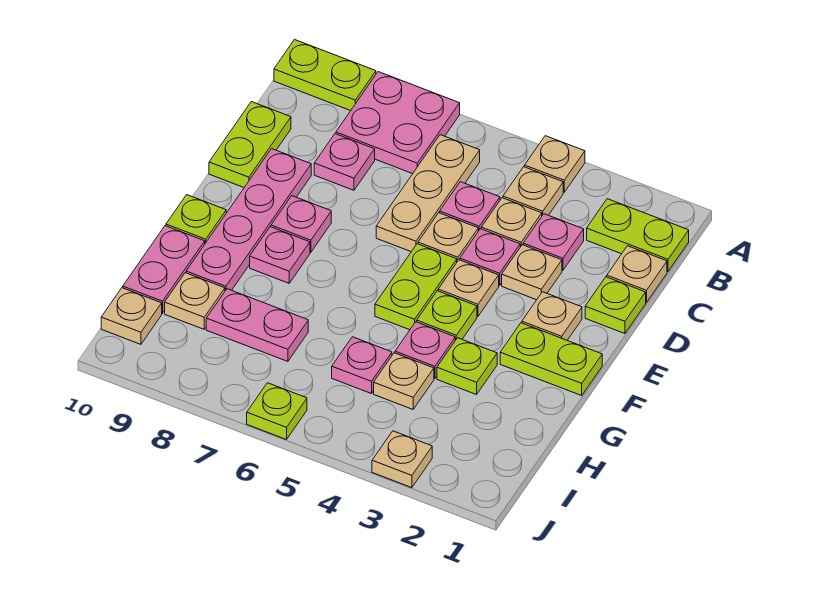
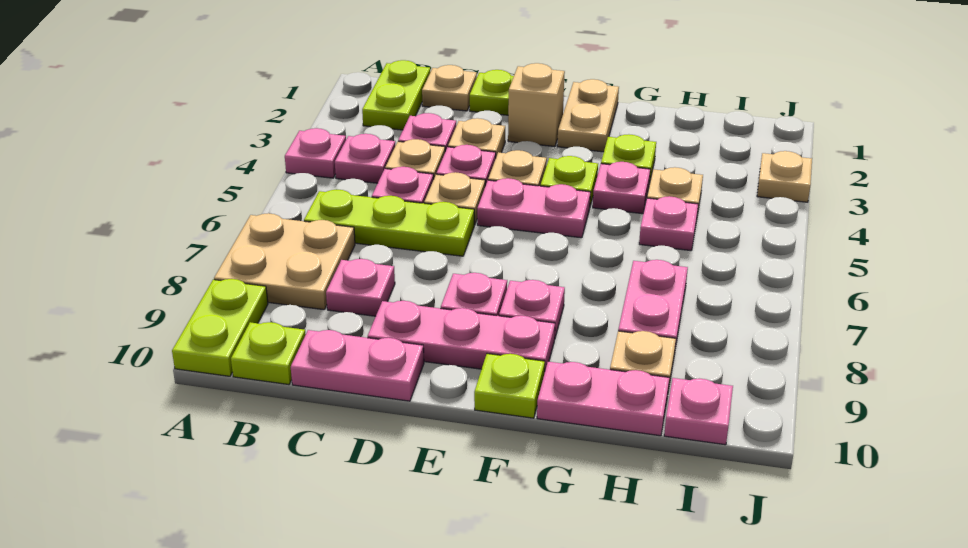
tan plate A4 level 1 -> pink plate A4 level 1
pink plate A7:B8 level 1 -> tan plate A7:B8 level 1
tan plate B4 level 1 -> pink plate B4 level 1
tan plate B6:D6 level 1 -> lime plate B6:D6 level 1
lime plate C10:D10 level 1 -> pink plate C10:D10 level 1
pink plate D9:G9 level 1 -> pink plate D9:F9 level 1
tan plate E2 level 1 -> tan brick E2 level 1
lime plate E5:F5 level 1 -> pink plate E5:F5 level 1
lime plate F1:F2 level 1 -> tan plate F1:F2 level 1
tan plate I10 level 1 -> pink plate I10 level 1
lime plate J6 level 1 -> lime plate B10 level 1

